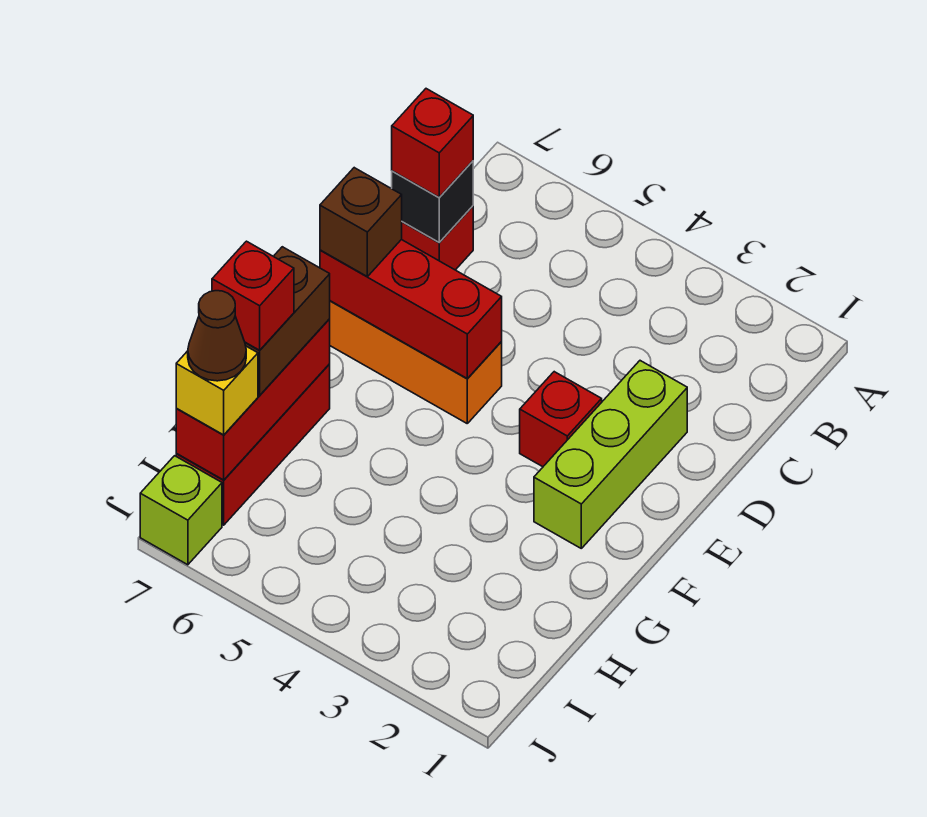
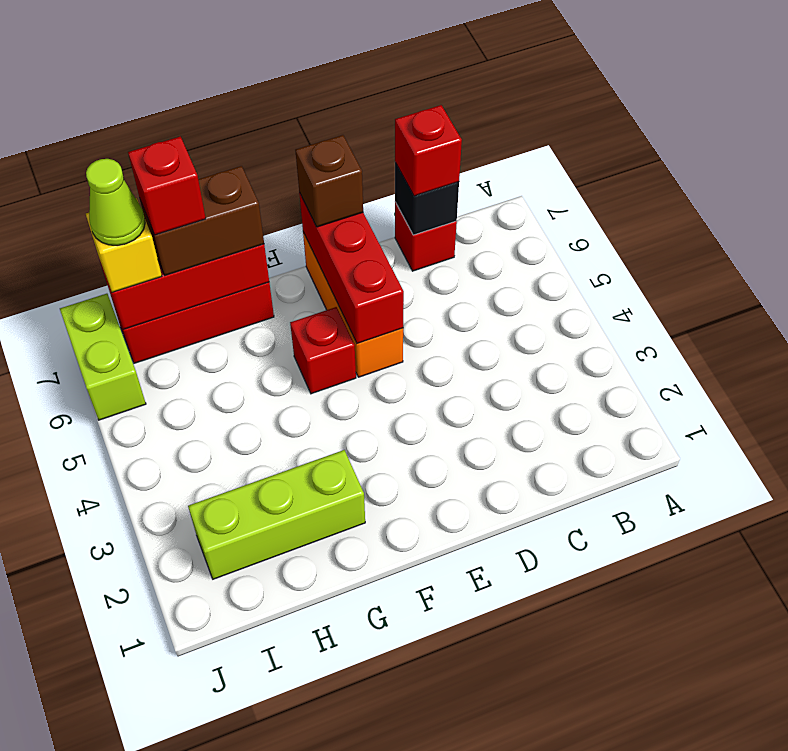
lime brick D2:F2 level 1 -> lime brick G2:I2 level 1
red brick E3 level 1 -> red brick F5 level 1
brown cone I7 level 4 -> lime cone I7 level 4
lime brick J7 level 1 -> lime brick J6:J7 level 1

